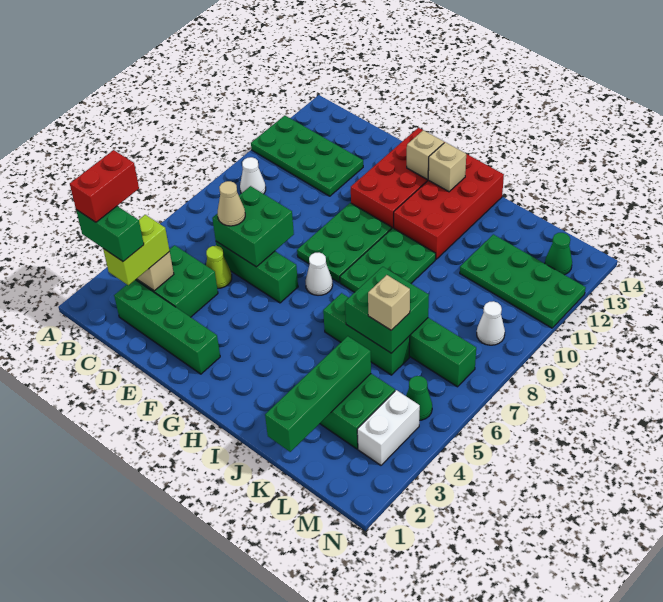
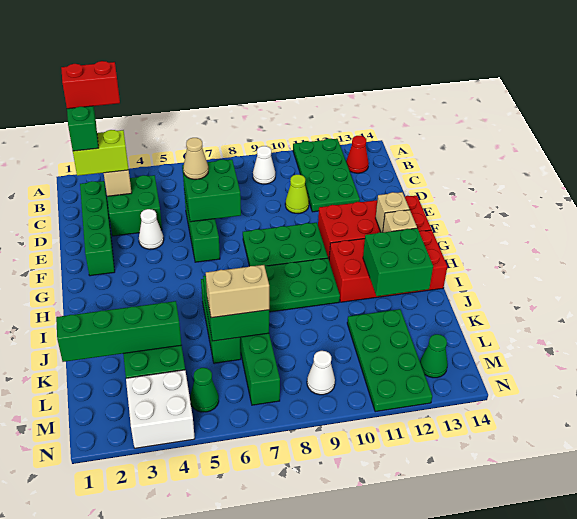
none -> red cone B13 level 1
lime cone D5 level 1 -> lime cone D10 level 1
white cone G7 level 1 -> white cone E4 level 1
none -> green brick I12:J13 level 2
tan brick K6 level 3 -> tan brick K6:K7 level 3
white brick M3:M4 level 1 -> white brick M3:N4 level 1

